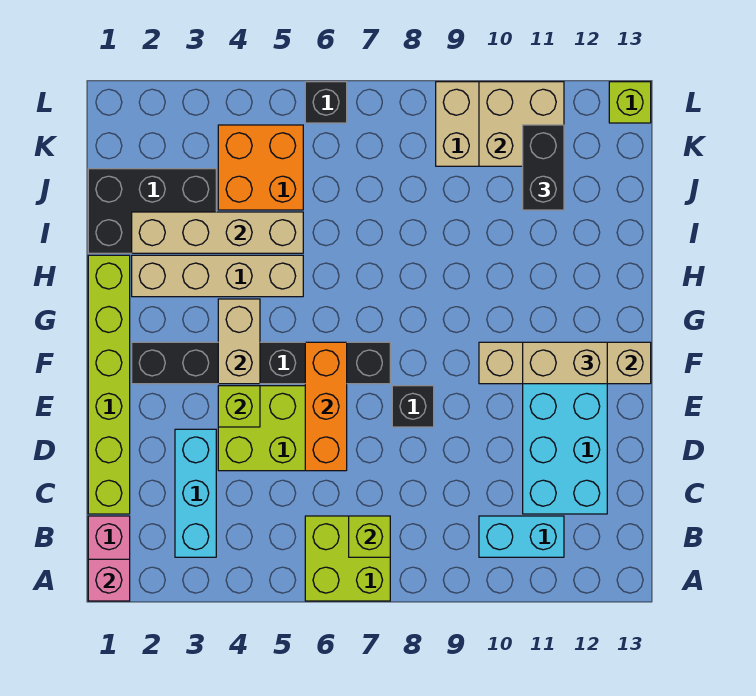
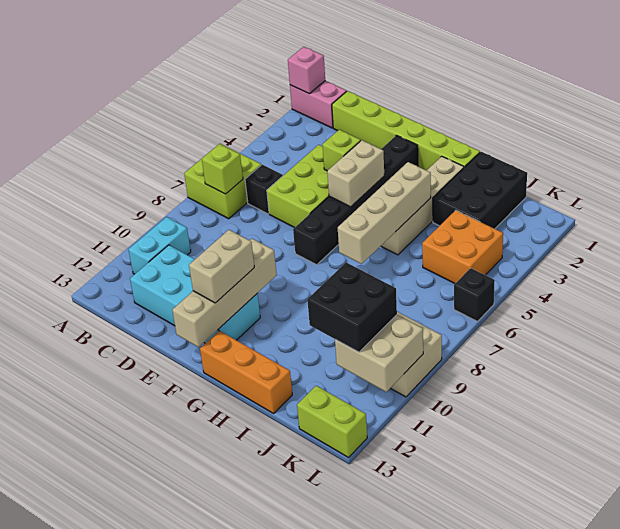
cyan brick B3:D3 level 1 -> none
orange brick D6:F6 level 2 -> orange brick G13:I13 level 1
black brick E8 level 1 -> black brick C6 level 1
tan brick F4:G4 level 2 -> tan brick F4:F5 level 2
tan brick I2:I5 level 2 -> tan brick H4:H7 level 2
black brick J11:K11 level 3 -> black brick J10:K11 level 3
lime brick L13 level 1 -> lime brick K13:L13 level 1

